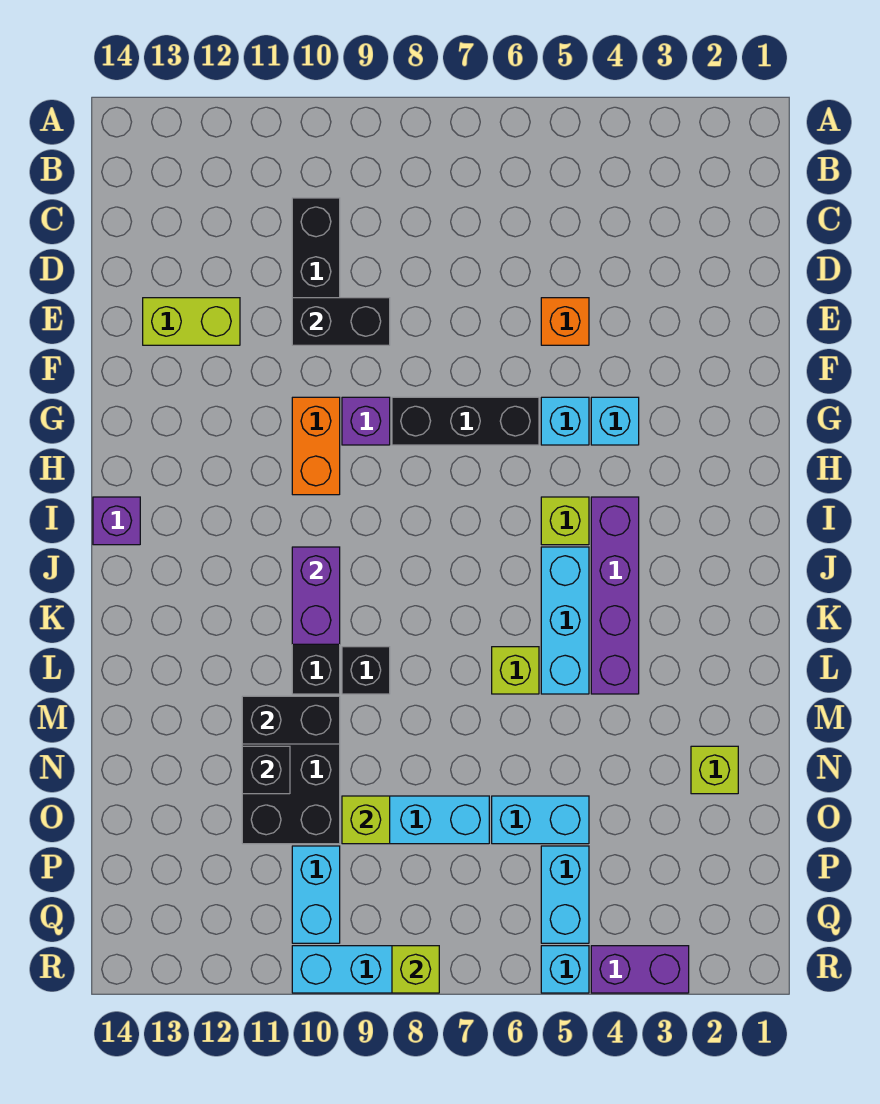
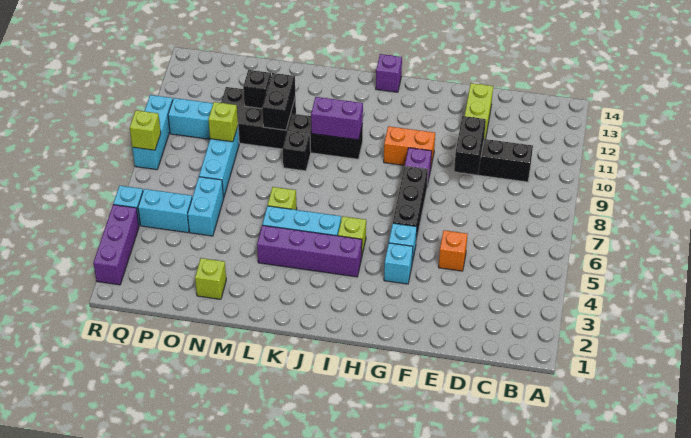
purple brick R3:R4 level 1 -> purple brick R2:R4 level 1

